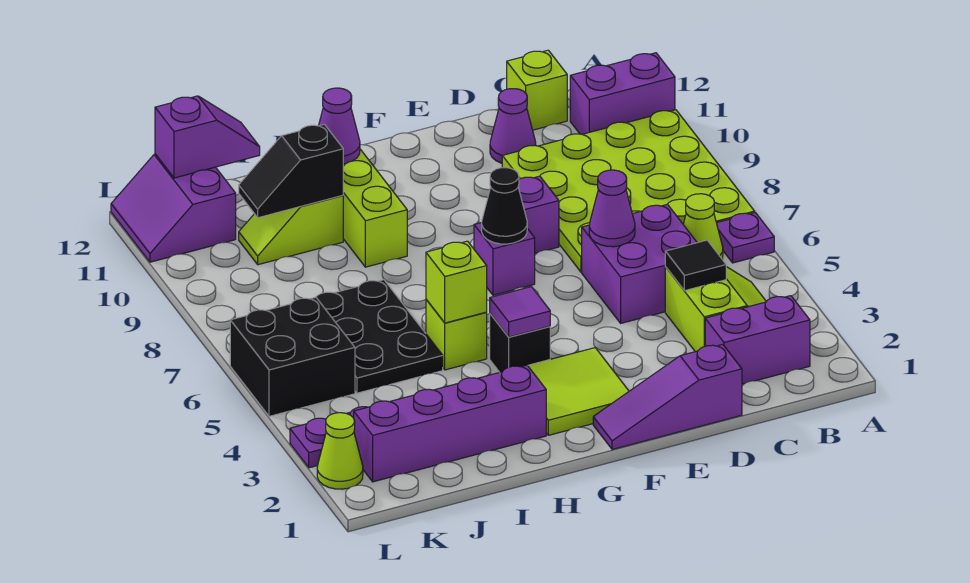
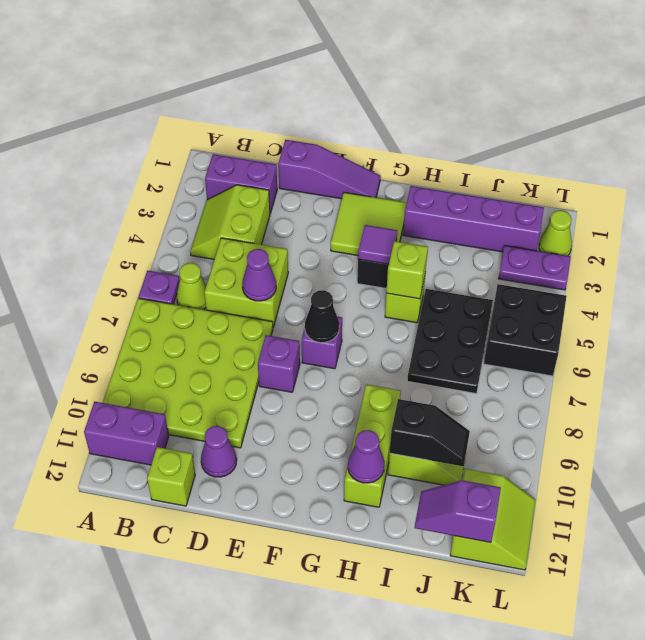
black tile C4 level 2 -> none
purple brick C5:D6 level 1 -> lime brick C5:D6 level 1
purple slope K11:L12 level 1 top K -> lime slope K11:L12 level 1 top K

